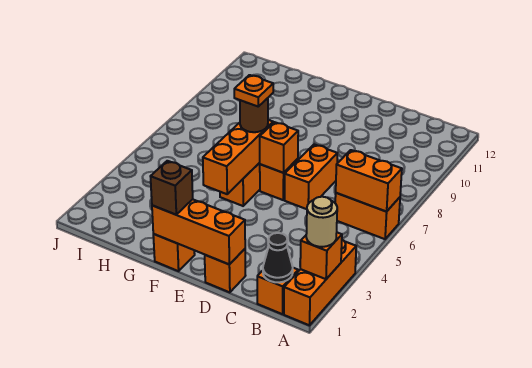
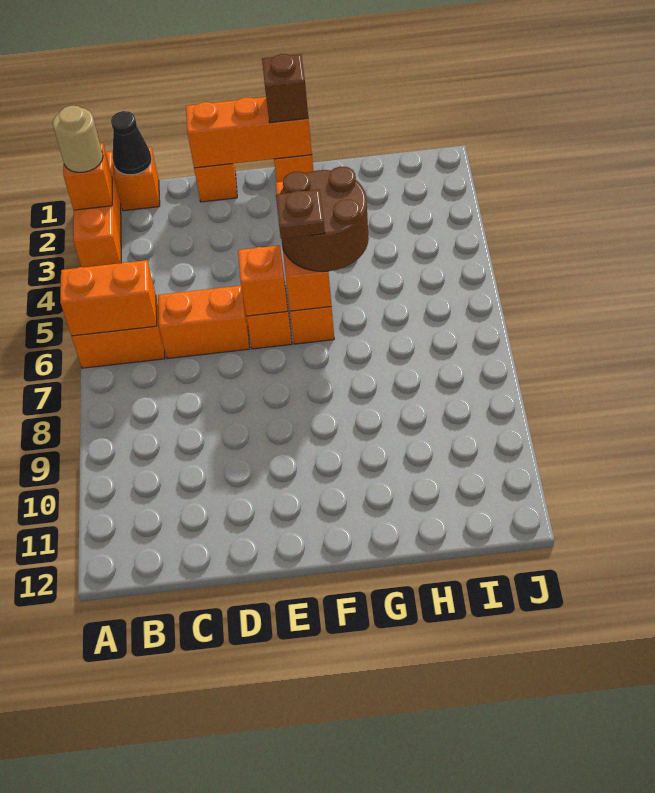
orange brick D6:D7 level 1 -> orange brick C6:D6 level 1
brown round brick F6 level 3 -> brown round brick F5:G6 level 3
orange plate F6 level 4 -> brown plate F6 level 4

